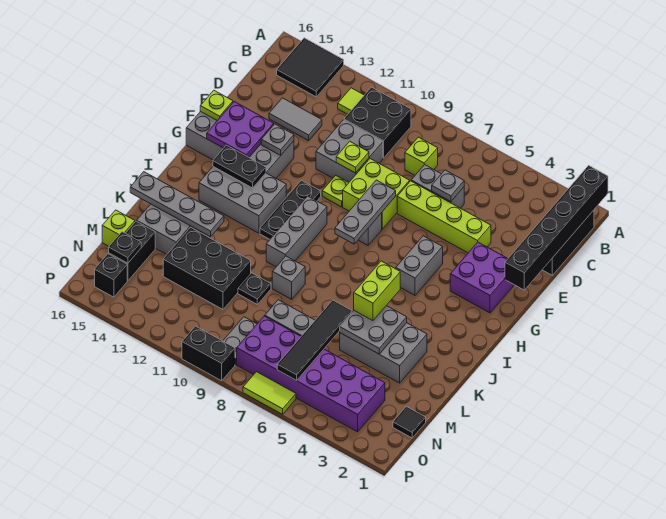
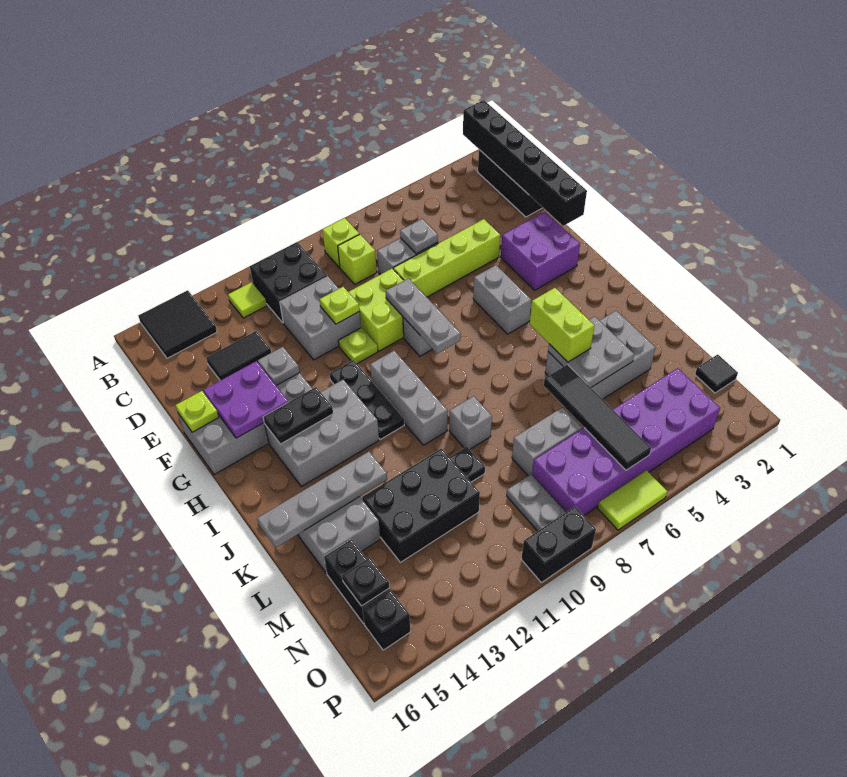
grey tile D13:D14 level 1 -> black tile D13:D14 level 1
lime brick M16 level 1 -> lime brick B8 level 1

